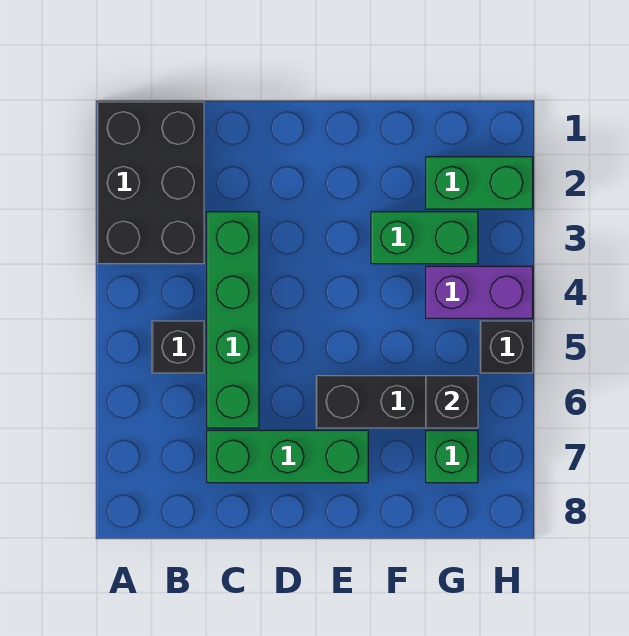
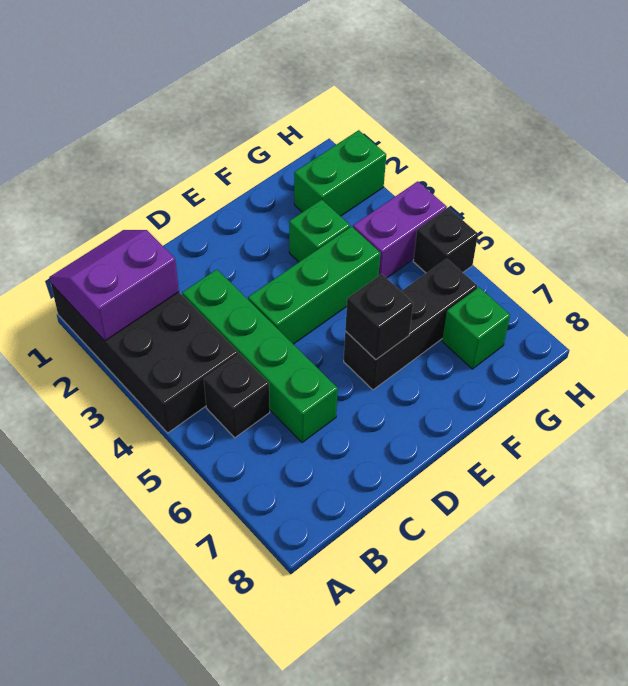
black brick A1:B3 level 1 -> black brick A1:B4 level 1
none -> purple slope A1:B2 level 2 top 2
green brick C7:E7 level 1 -> green brick D4:F4 level 1
green brick F3:G3 level 1 -> green brick F3 level 1
black brick G6 level 2 -> black brick E6 level 2

